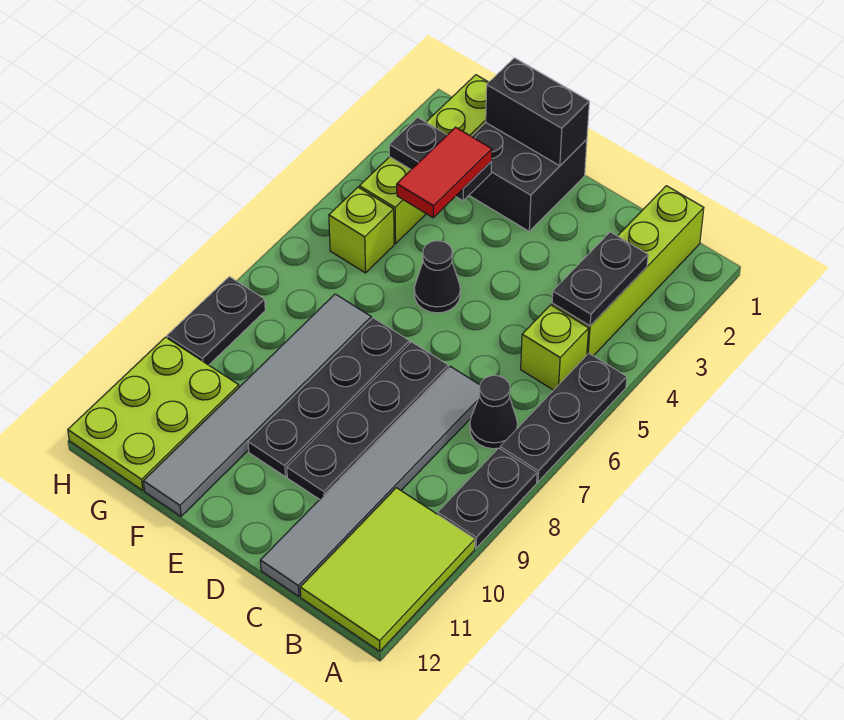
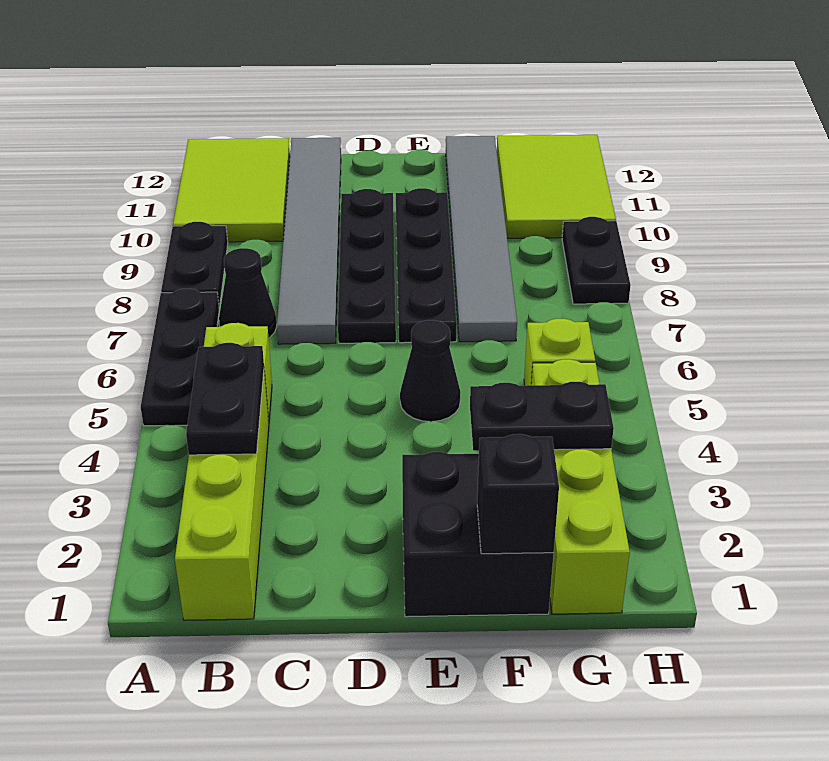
black brick E1:F1 level 2 -> black brick F1 level 2
red tile F3:F4 level 3 -> none
lime plate G10:H12 level 1 -> lime tile G10:H12 level 1

